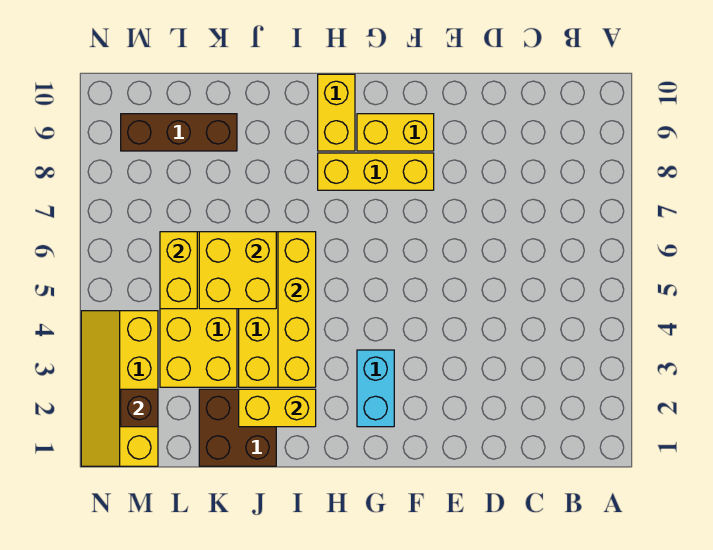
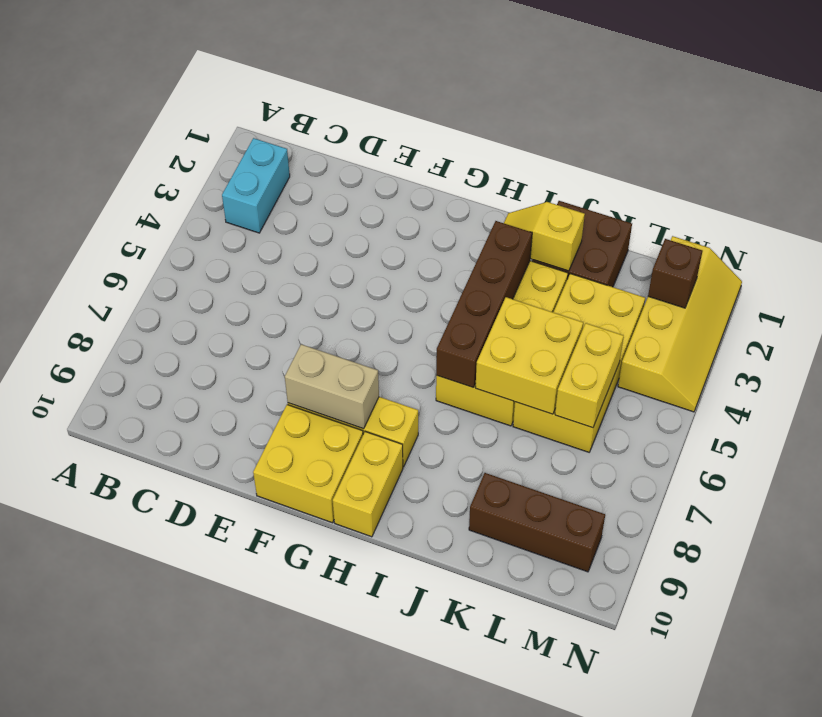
none -> tan brick F8:G8 level 2
yellow brick F9:G9 level 1 -> yellow brick F9:G10 level 1
cyan brick G2:G3 level 1 -> cyan brick B2:B3 level 1
yellow brick I2:J2 level 2 -> yellow slope I2:J2 level 2 top J
yellow brick I3:I6 level 2 -> brown brick I3:I6 level 2

